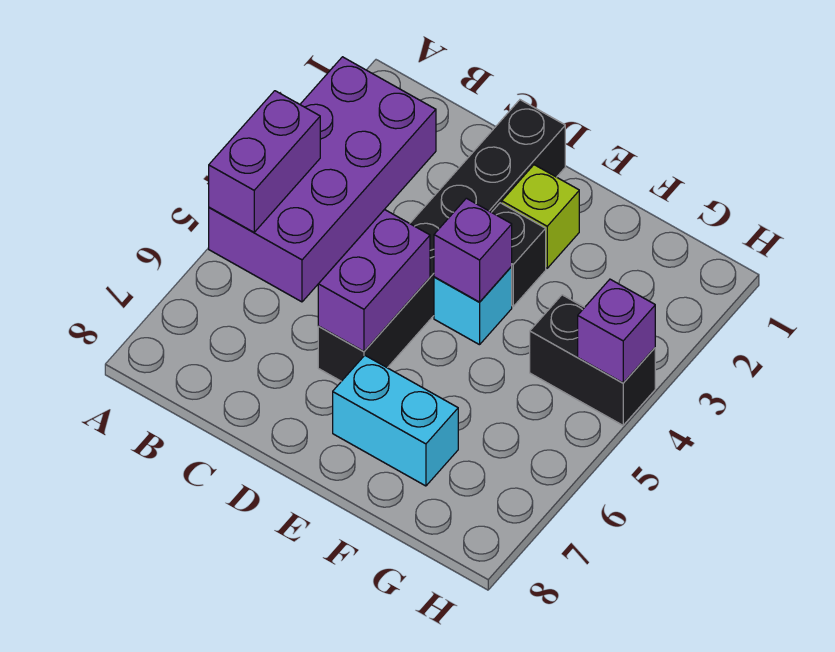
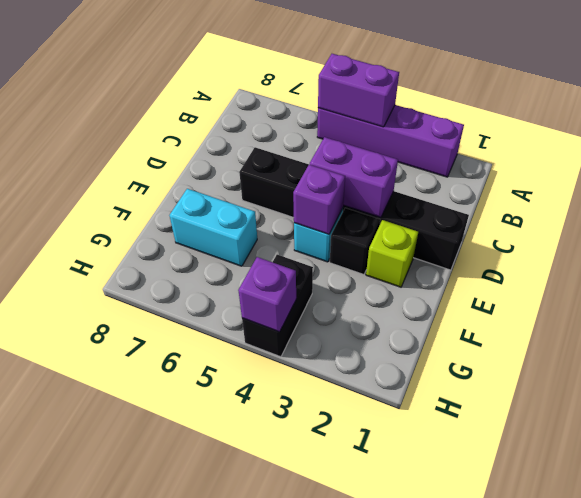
purple brick A2:B5 level 1 -> purple brick A2:A5 level 1
purple brick D5:D6 level 2 -> purple brick D3:D4 level 2
cyan brick E7:F7 level 1 -> cyan brick F6:F7 level 1

